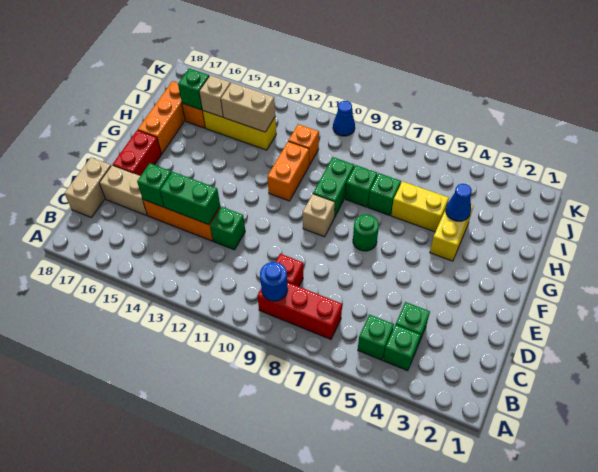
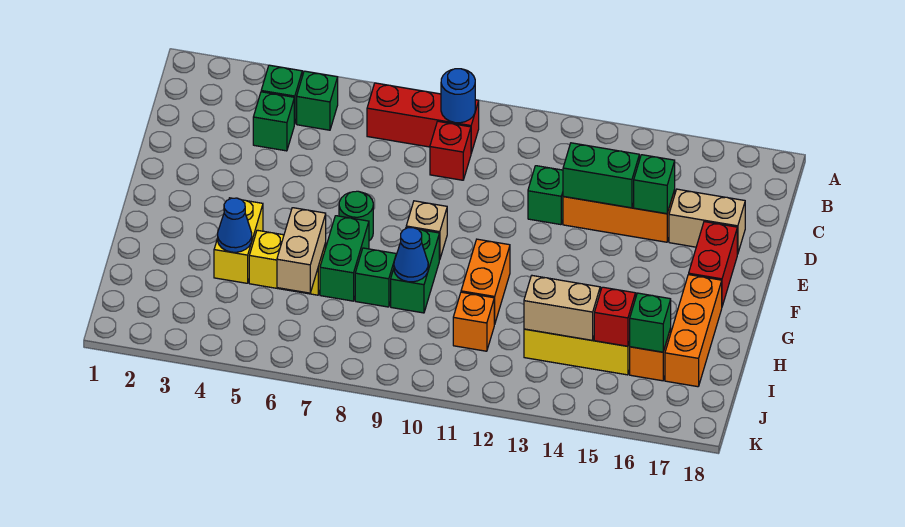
tan brick C18:D18 level 1 -> tan brick H6:I6 level 2
green brick H7 level 1 -> green brick G7:H7 level 1
tan brick I15 level 2 -> red brick I15 level 2
blue cone K10 level 1 -> blue cone H9 level 2

